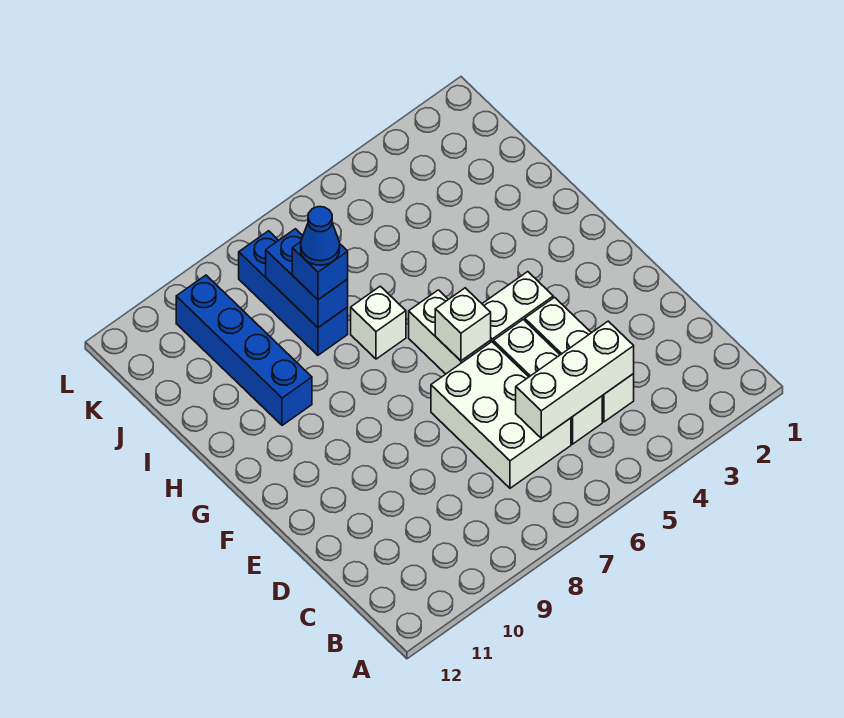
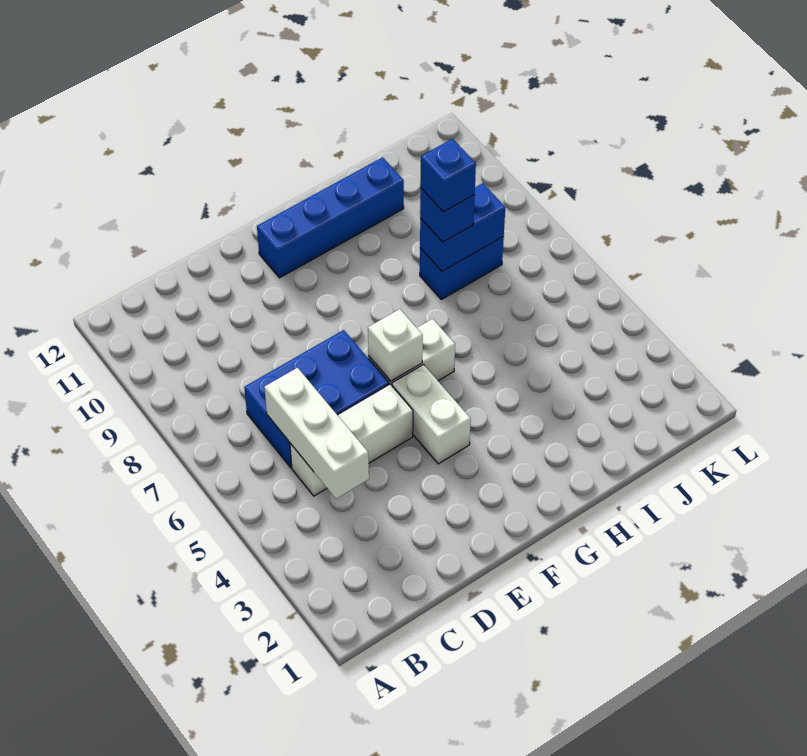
white brick C4:E4 level 1 -> none
white brick C6:E7 level 1 -> blue brick C6:E7 level 1
white brick H7 level 1 -> none
blue brick H10:K10 level 1 -> blue brick F11:I11 level 1
blue brick I8:K8 level 1 -> blue brick I8:J8 level 1
blue cone I8 level 4 -> blue brick I8 level 4

